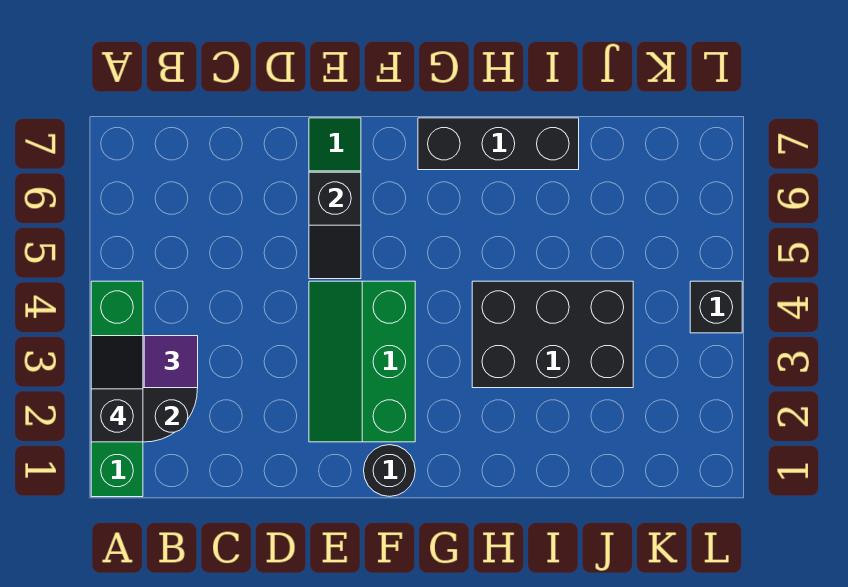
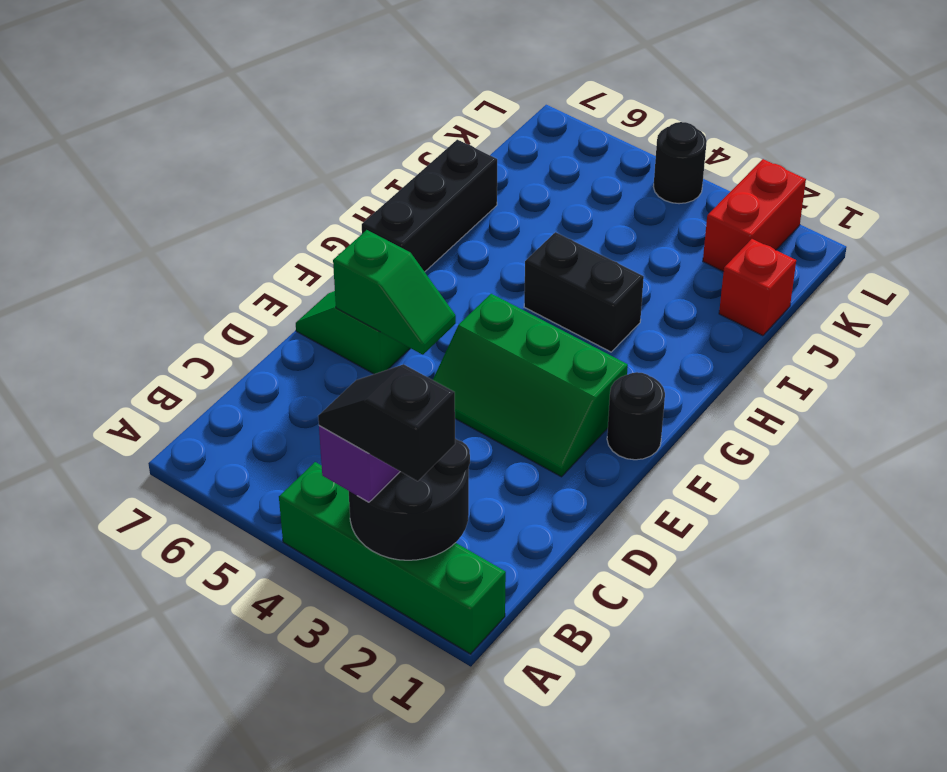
black slope E5:E6 level 2 top 6 -> green slope E5:E6 level 2 top 6
black brick H3:J4 level 1 -> black brick H3:H4 level 1
none -> red brick J1 level 1
none -> red brick K2:L2 level 1
black brick L4 level 1 -> black round brick L4 level 1

